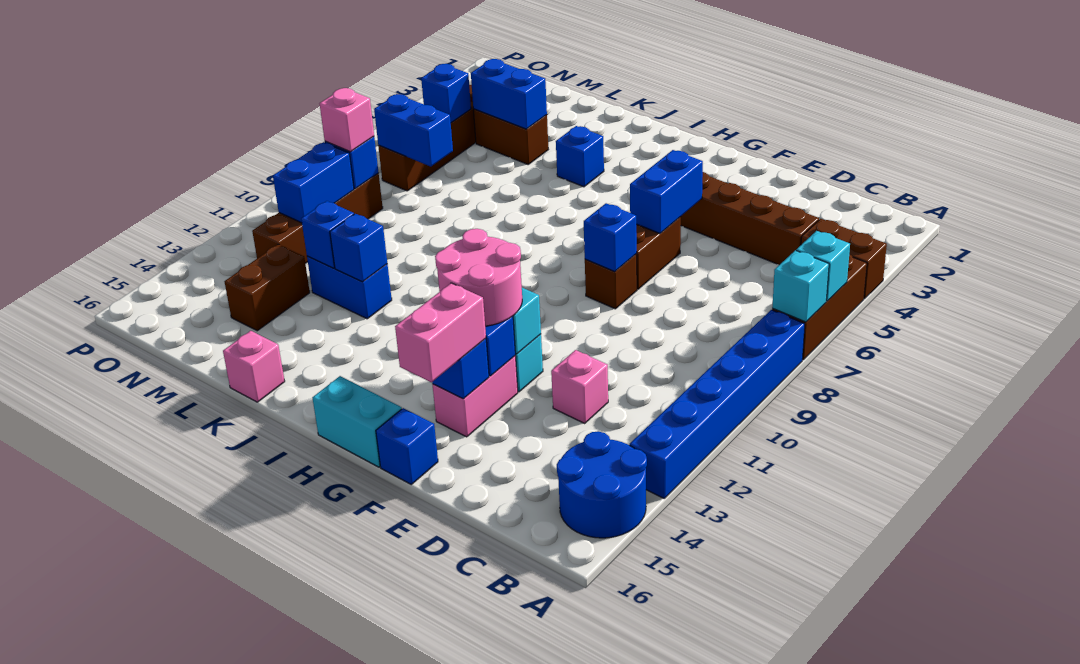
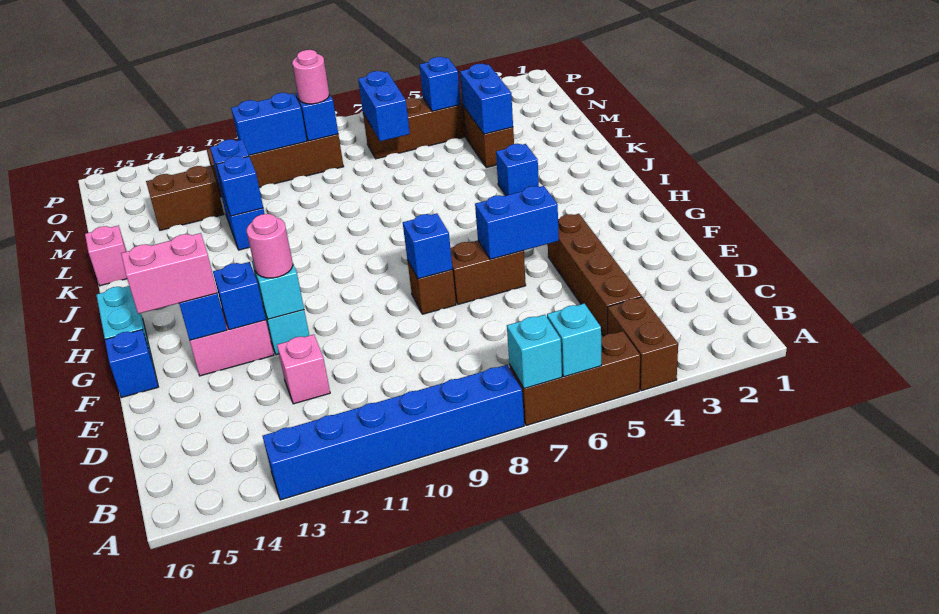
blue round brick A14:B15 level 1 -> none
pink round brick F12:G13 level 3 -> pink round brick F12 level 3
pink brick N9 level 3 -> pink round brick N9 level 3

